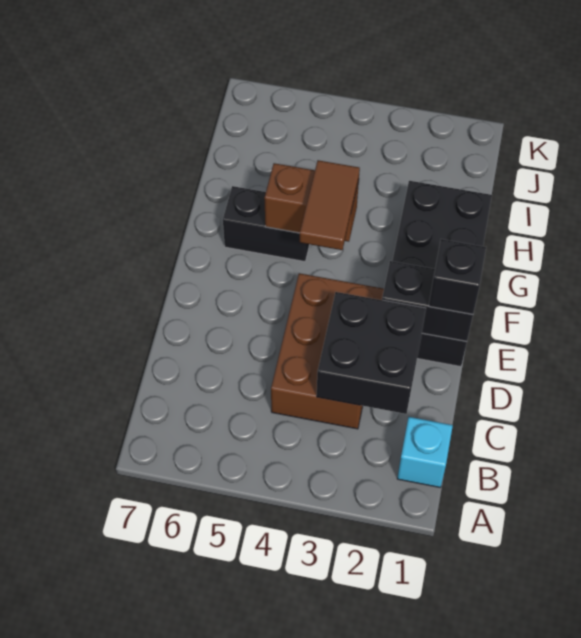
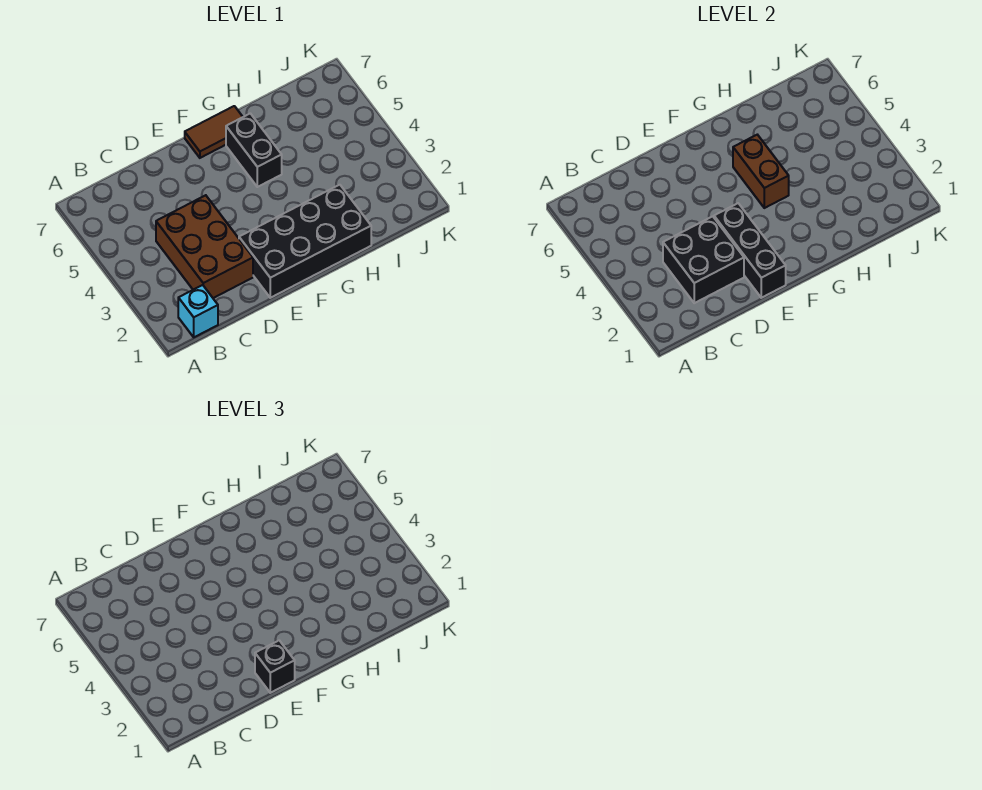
brown brick C3:E4 level 1 -> brown brick C2:D4 level 1
black brick E1:E2 level 2 -> black brick E1:E3 level 2
brown tile F4:G4 level 3 -> brown tile F7:G7 level 1

